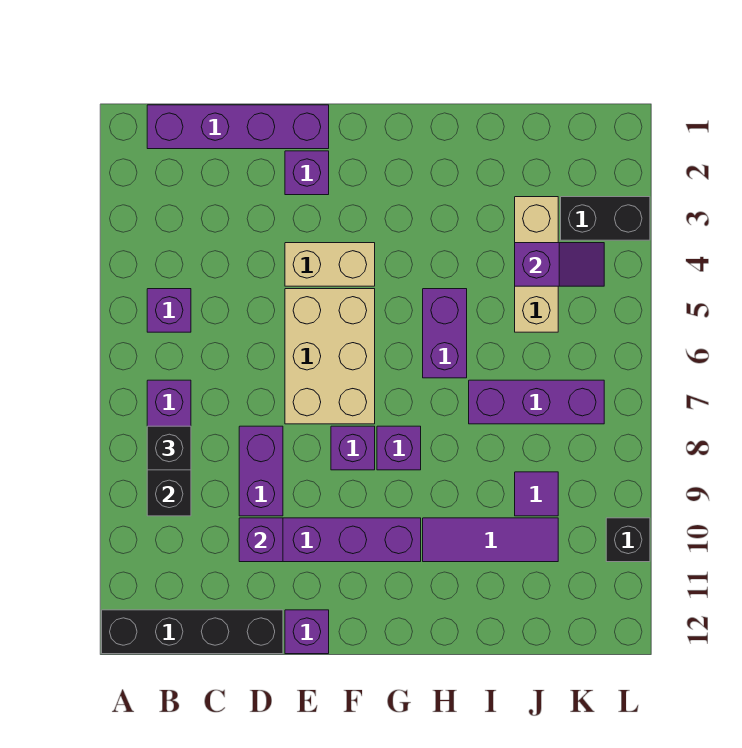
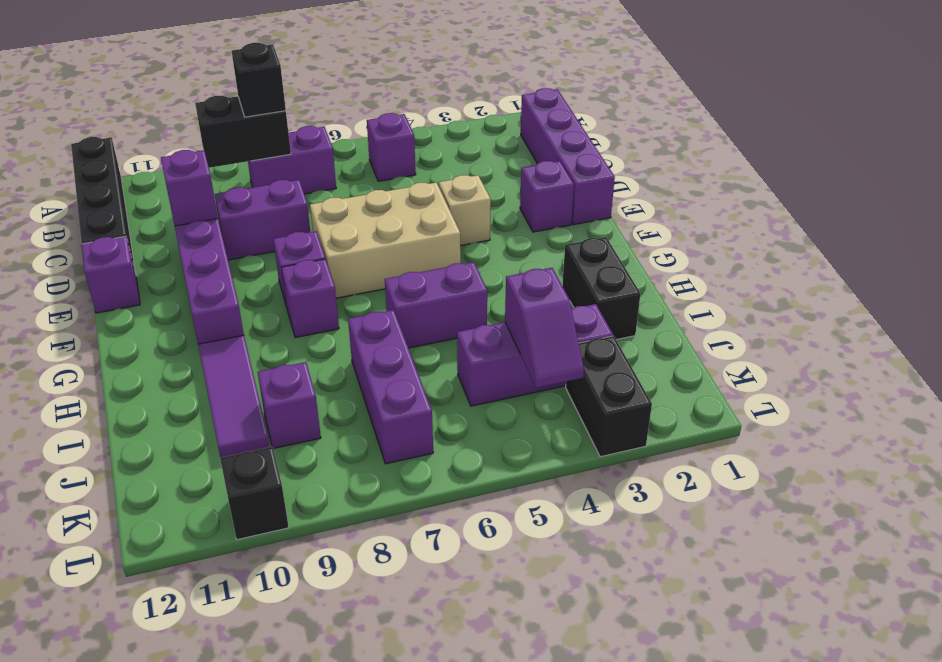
tan brick E4:F4 level 1 -> tan brick E4 level 1
none -> black brick H2:I2 level 1
tan brick J3:J5 level 1 -> purple brick J3:J5 level 1
purple tile J9 level 1 -> purple brick J9 level 1

